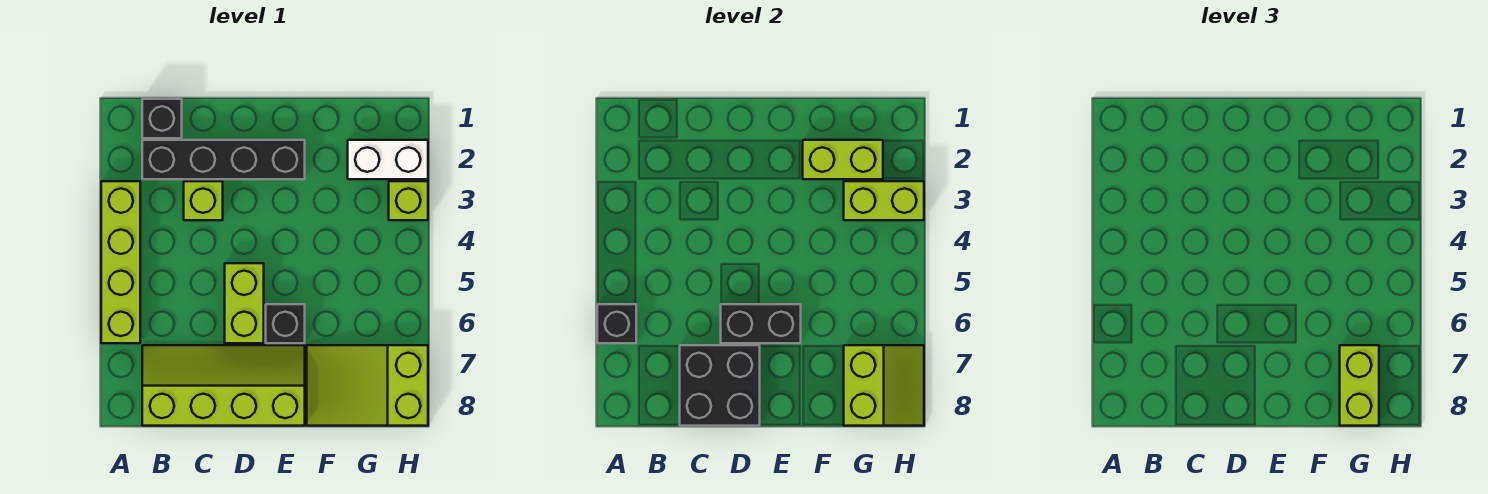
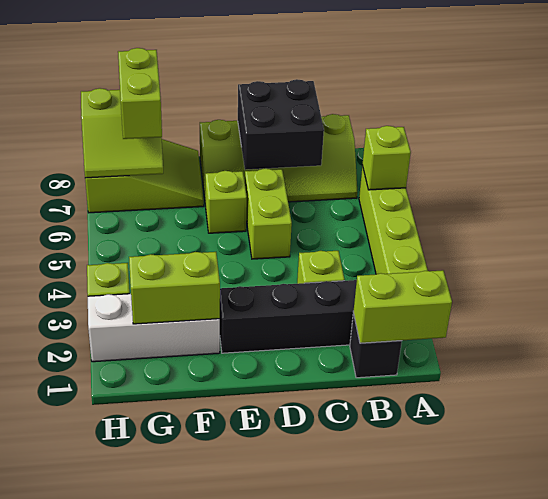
black brick A6 level 2 -> lime brick A6 level 2
black brick D6:E6 level 2 -> none
black brick E6 level 1 -> lime brick E6 level 1
white brick G2:H2 level 1 -> white brick F2:H2 level 1
lime brick G3:H3 level 2 -> lime brick A1:B1 level 2
lime slope G7:H8 level 2 top G -> lime slope G7:H8 level 2 top 8

